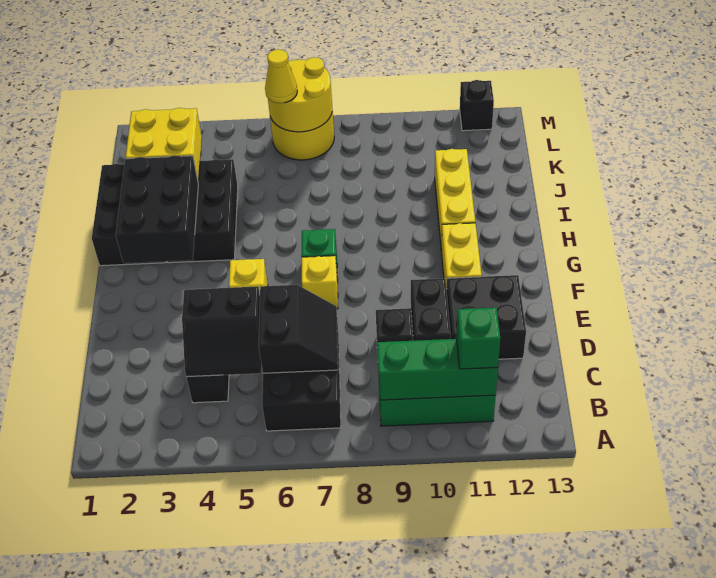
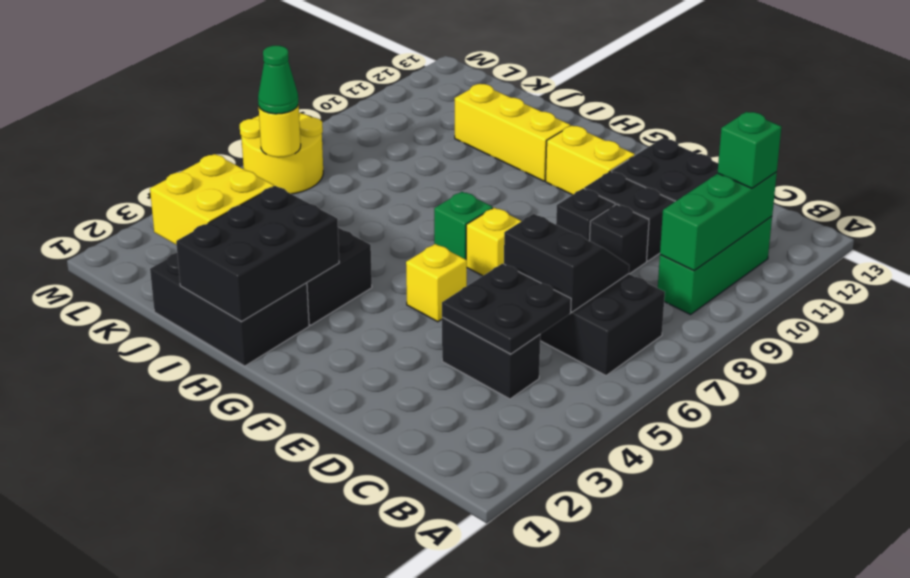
black slope C4:D5 level 2 top D -> black plate C4:D5 level 2
black brick G2:I3 level 2 -> black brick H1:I3 level 2
yellow round brick L6:M7 level 2 -> yellow round brick L6 level 2
yellow cone L6 level 3 -> green cone L6 level 3
black brick M12 level 1 -> black brick E9 level 1

